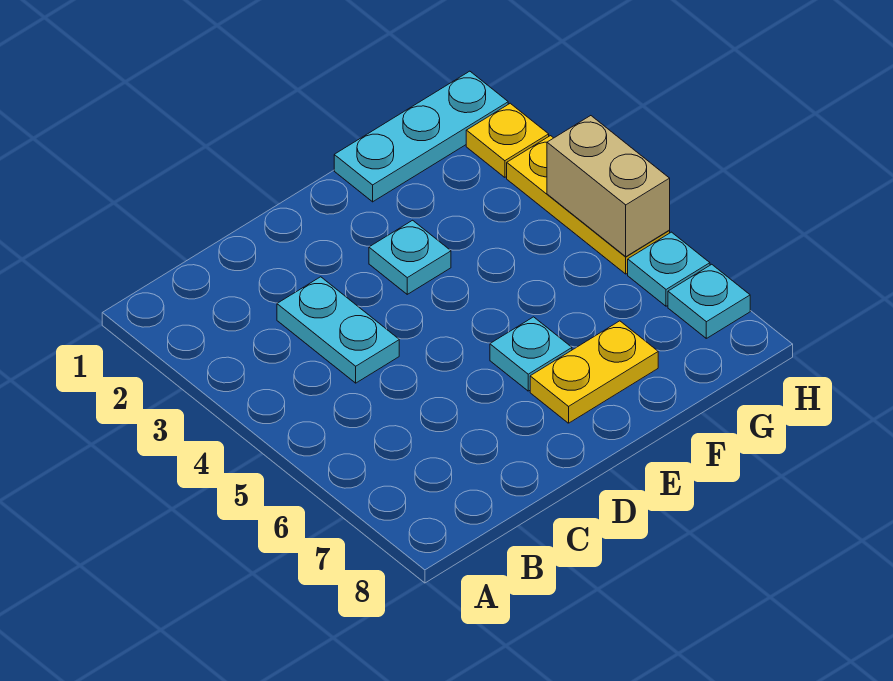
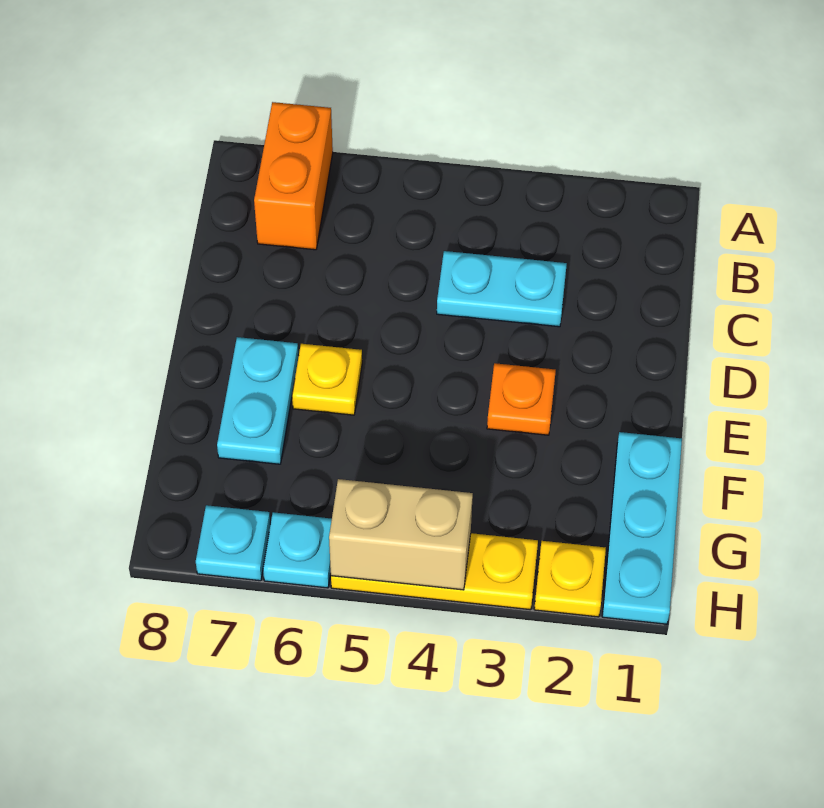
none -> orange brick A7:B7 level 1
cyan plate E3 level 1 -> orange plate E3 level 1
cyan plate E6 level 1 -> yellow plate E6 level 1
yellow plate E7:F7 level 1 -> cyan plate E7:F7 level 1

